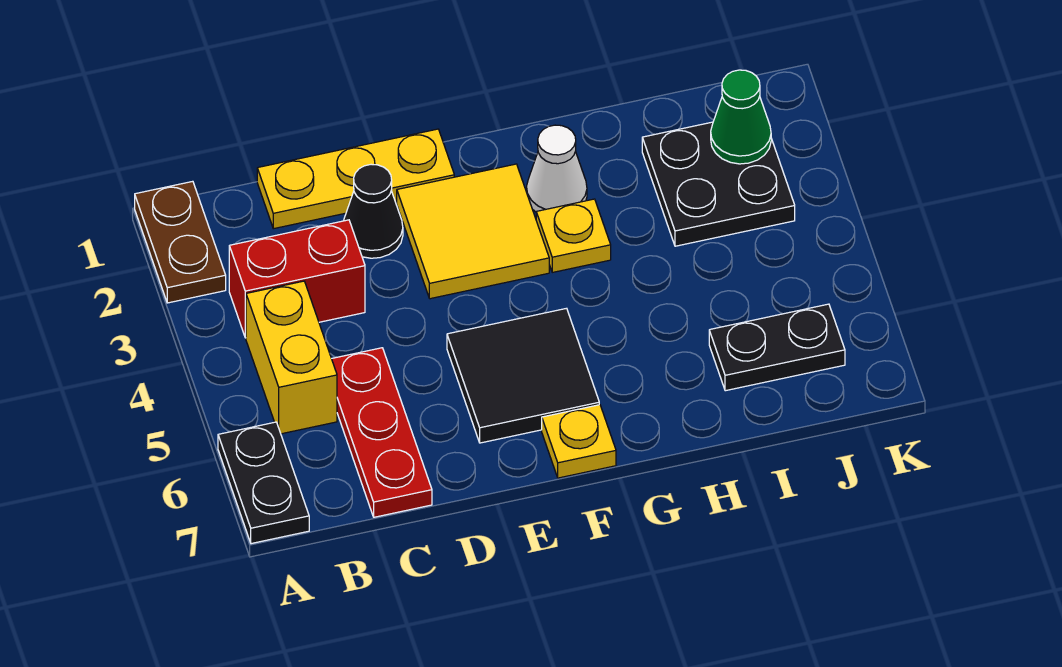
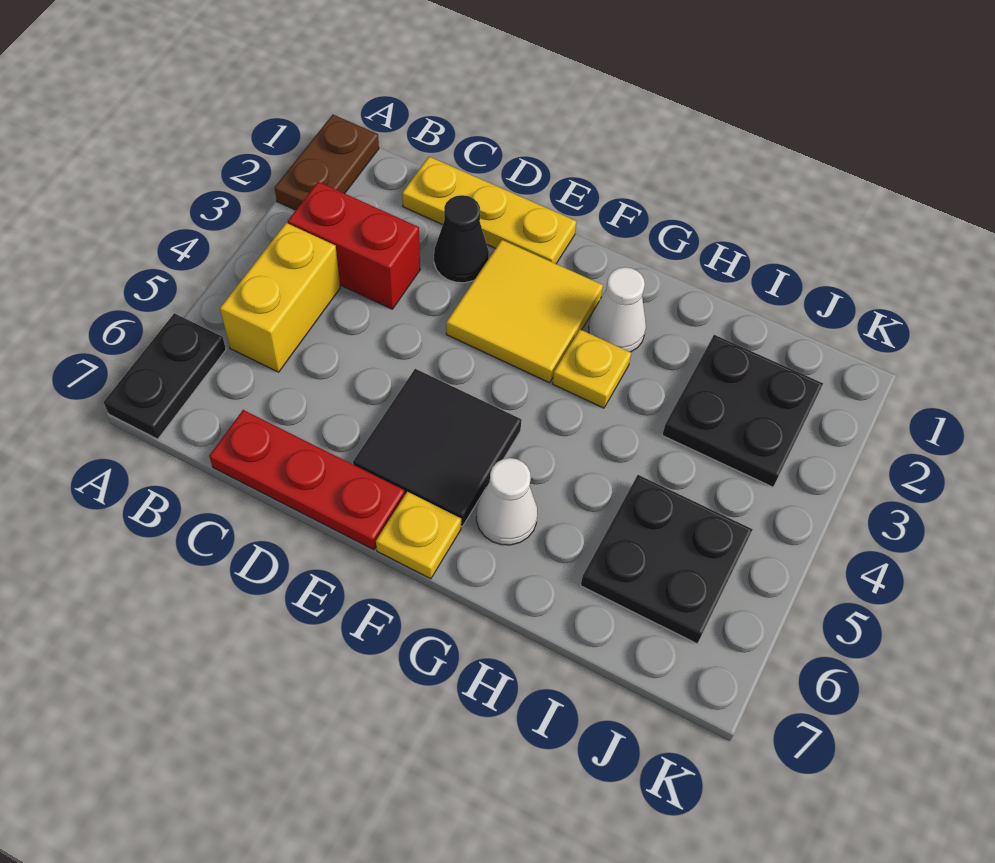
red plate C5:C7 level 1 -> red plate C7:E7 level 1
none -> white cone G6 level 1
black plate I6:J6 level 1 -> black plate I5:J6 level 1
green cone J2 level 2 -> none

